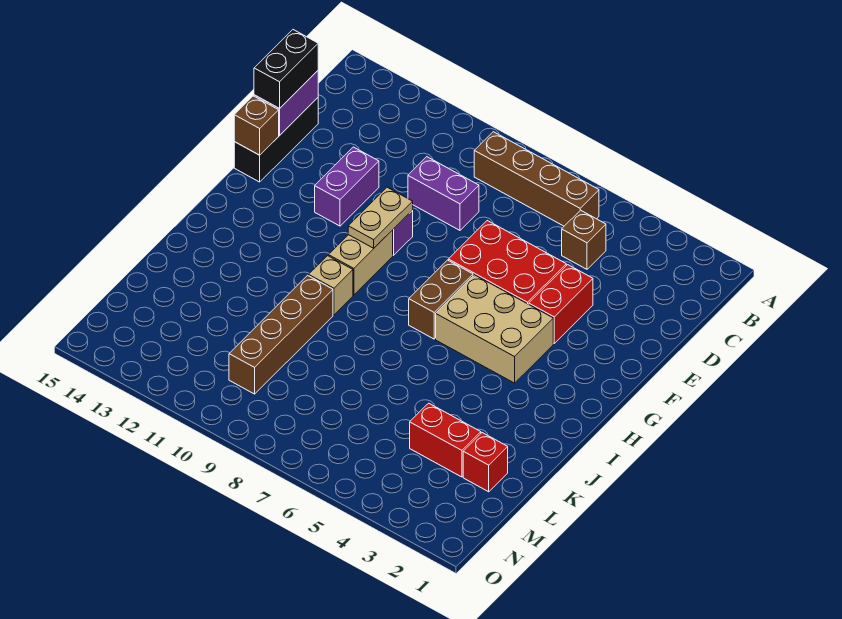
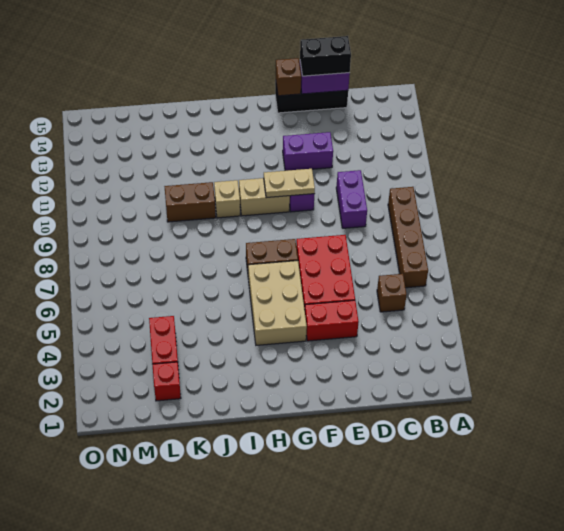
brown brick J10:M10 level 1 -> brown brick J10:K10 level 1

